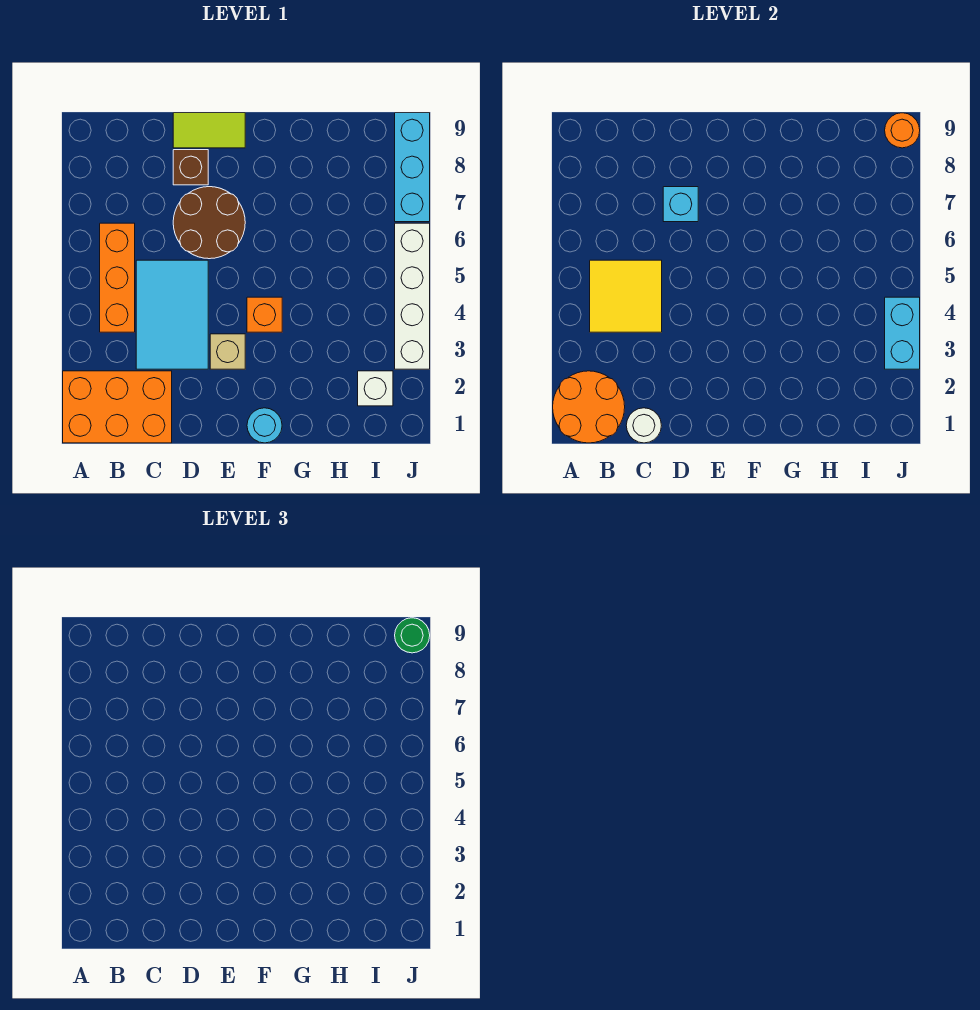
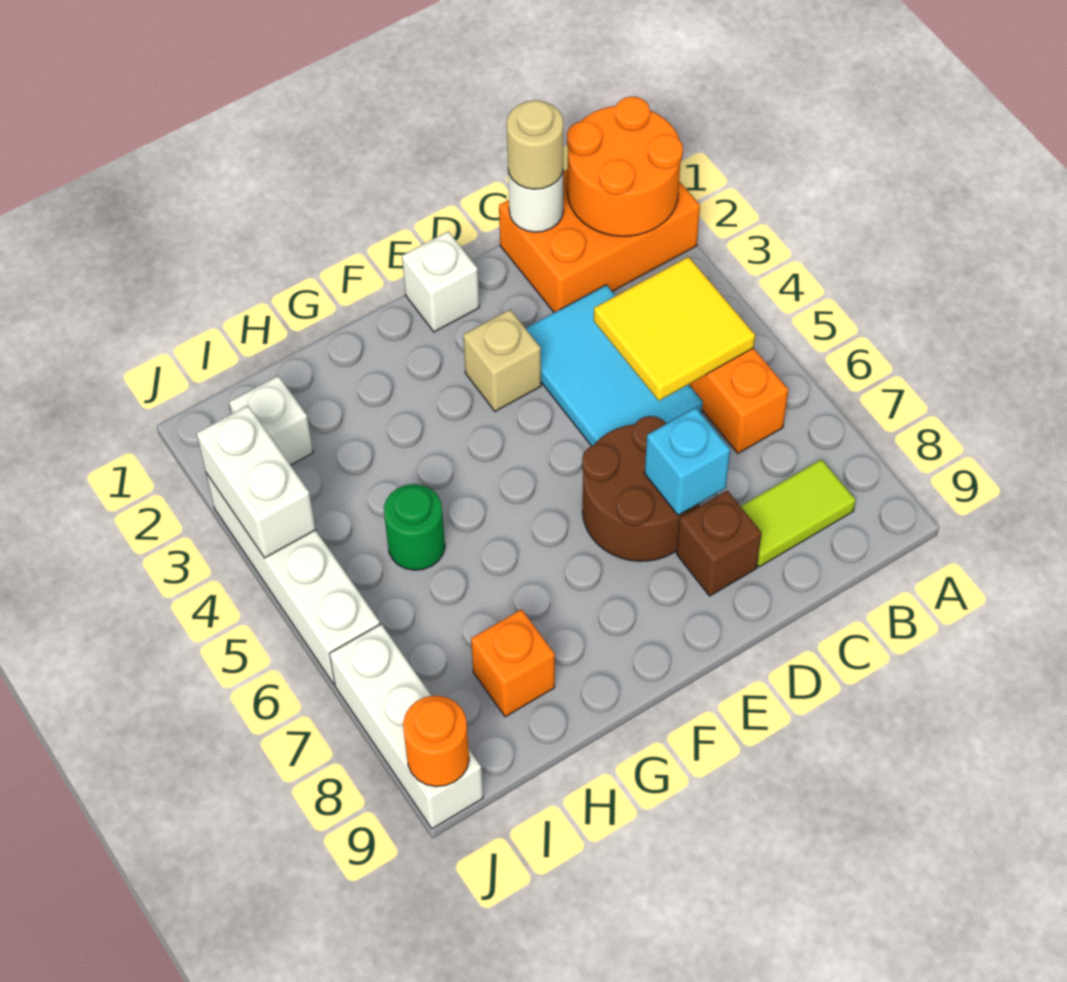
none -> tan round brick C1 level 3
lime tile D9:E9 level 1 -> lime tile B8:C8 level 1
none -> white brick E1 level 1
cyan round brick F1 level 1 -> none
orange brick F4 level 1 -> orange brick H8 level 1
cyan brick J3:J4 level 2 -> white brick J3:J4 level 2
cyan brick J7:J9 level 1 -> white brick J7:J9 level 1
green round brick J9 level 3 -> green round brick H5 level 1

